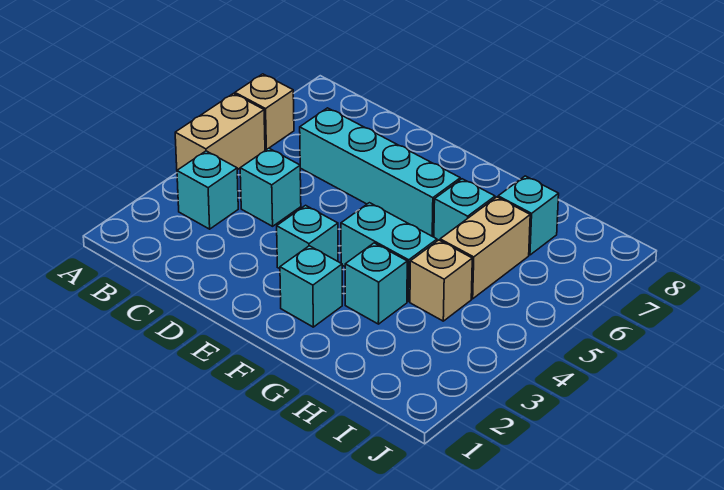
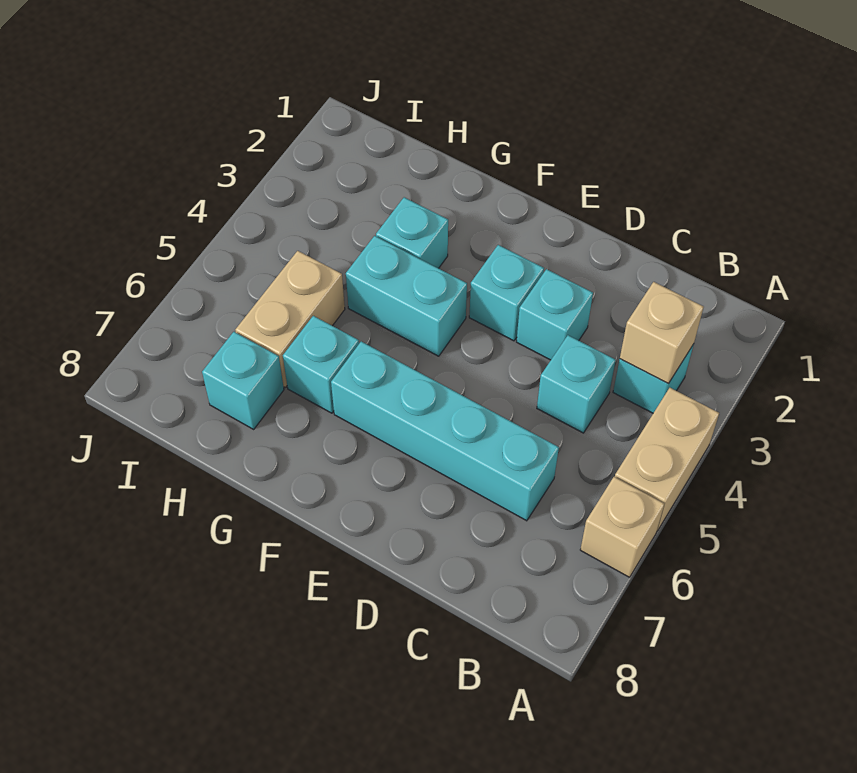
cyan brick F2 level 1 -> cyan brick D3 level 1
tan brick H4 level 1 -> tan brick B3 level 2

